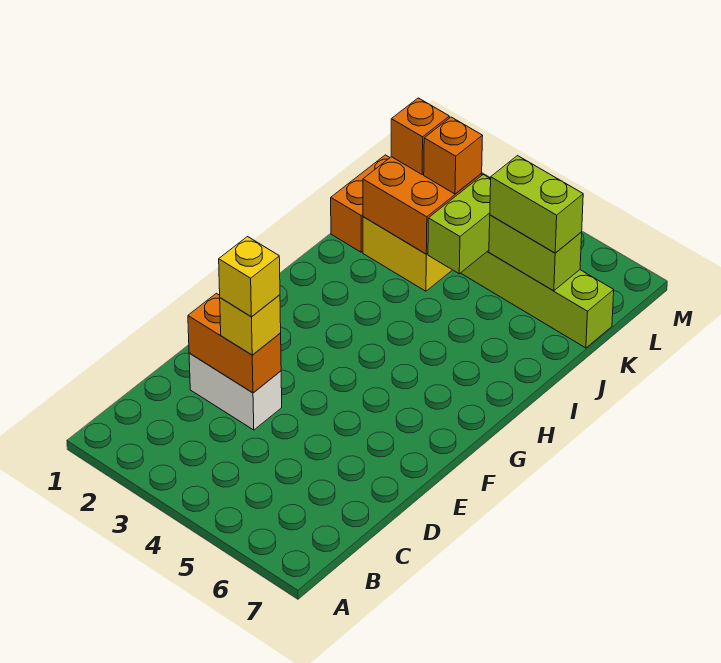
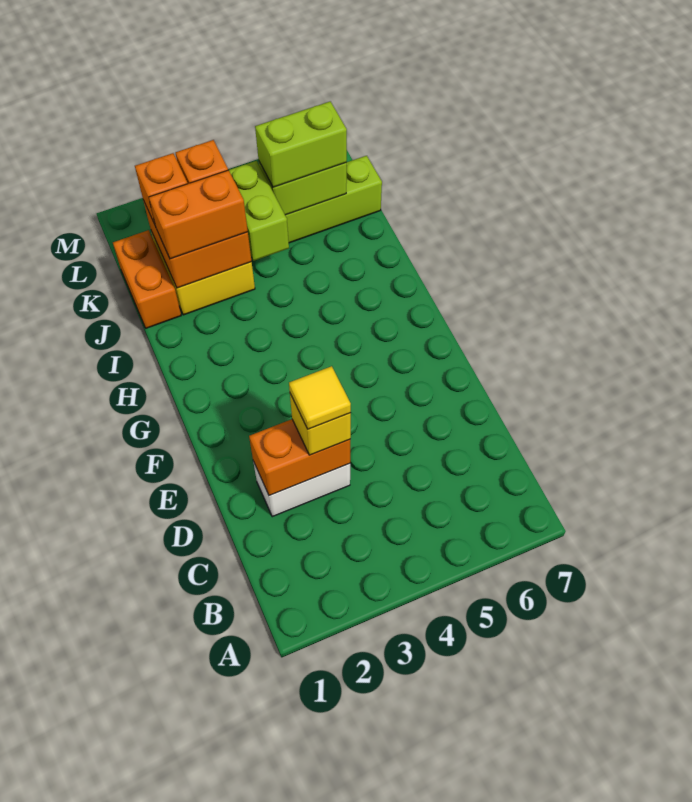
yellow brick D3 level 4 -> yellow tile D3 level 4
none -> orange brick J2:J3 level 3

